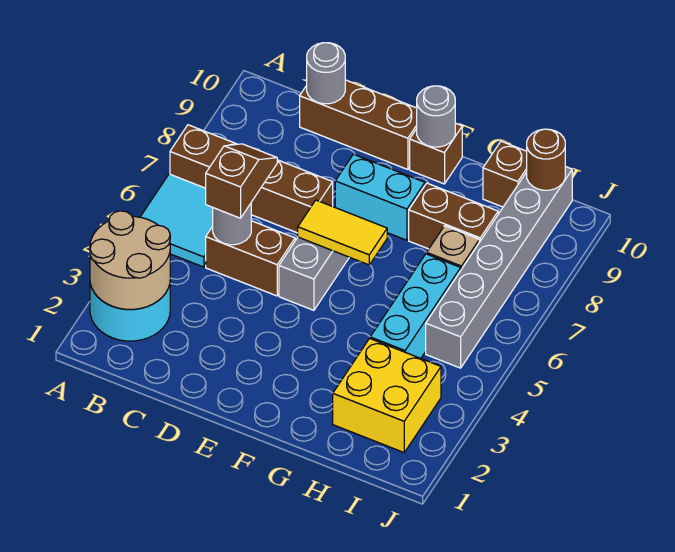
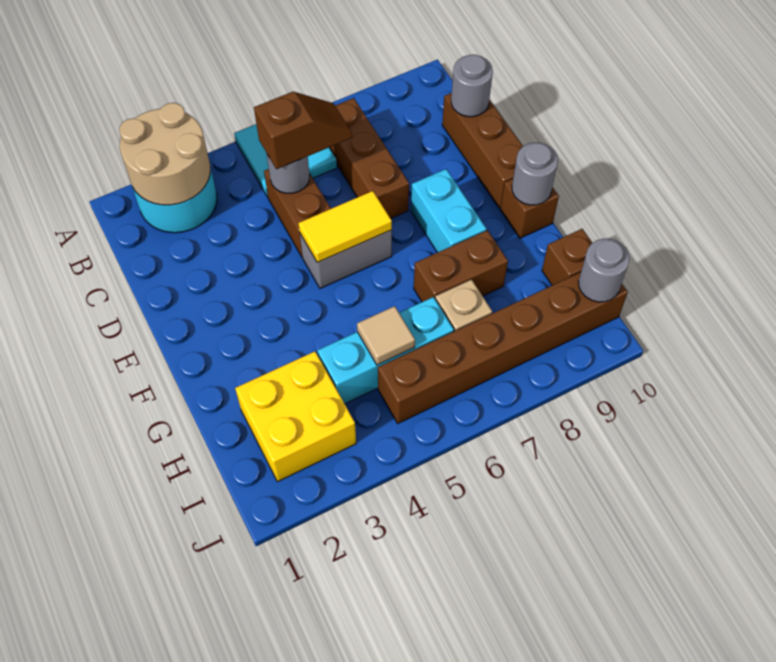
brown brick A7:D7 level 1 -> brown brick B7:D7 level 1
yellow tile E6:F6 level 2 -> yellow tile E5:E6 level 2
brown brick G8:H8 level 1 -> brown brick G7:G8 level 1
none -> tan tile H5 level 2
grey brick I5:I10 level 1 -> brown brick I5:I10 level 1
brown round brick I10 level 2 -> grey round brick I10 level 2

